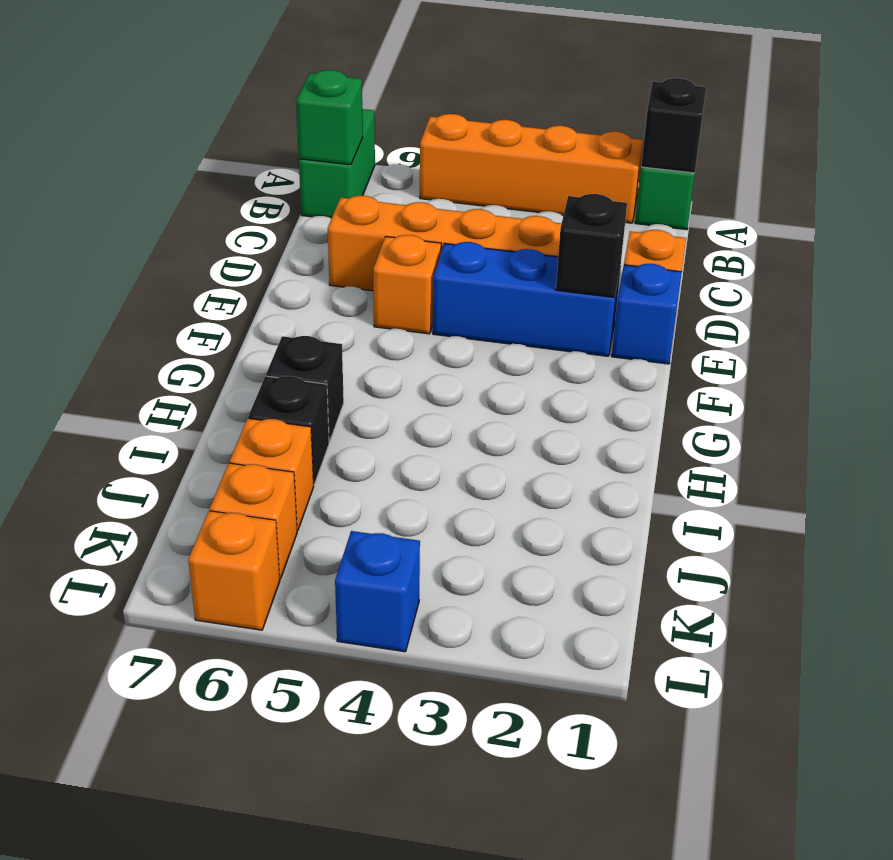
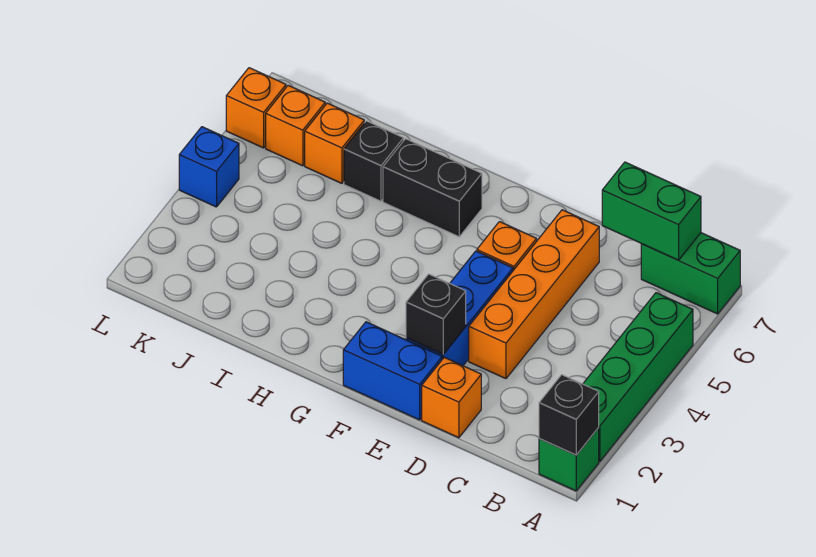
orange brick A2:A5 level 1 -> green brick A2:A5 level 1
green brick B7 level 2 -> green brick B7:C7 level 2
blue brick E1 level 1 -> blue brick E1:F1 level 1
black brick H6 level 1 -> black brick G6:H6 level 1

